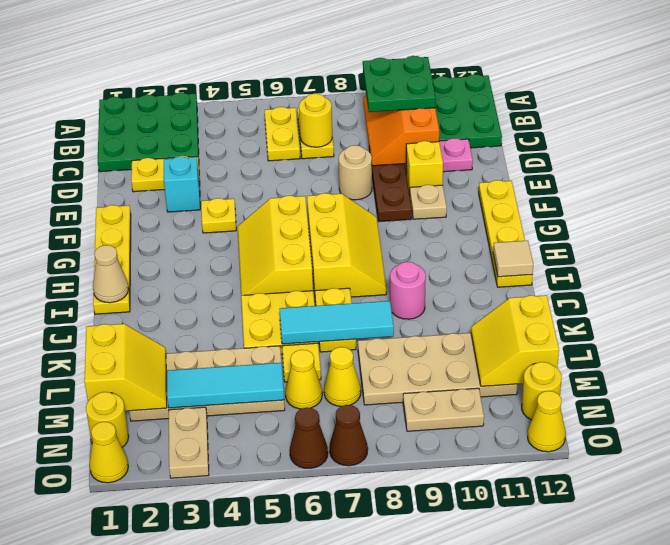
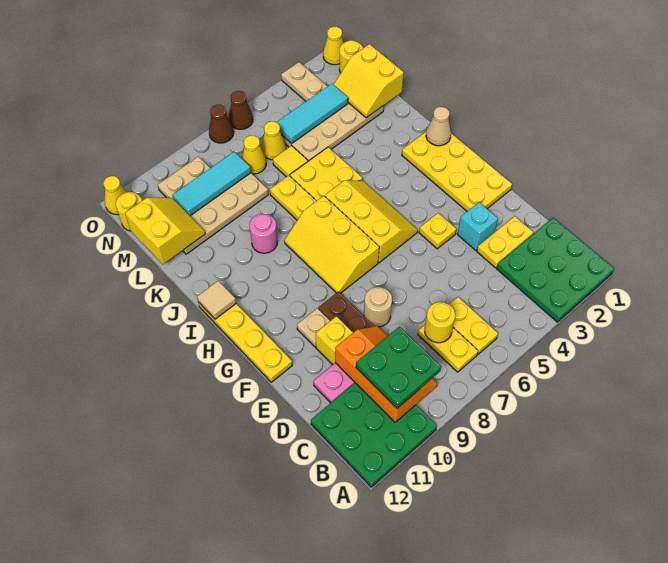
yellow plate F1:I1 level 1 -> yellow plate F1:I2 level 1
cyan tile K6:K8 level 2 -> cyan tile M8:M10 level 2

